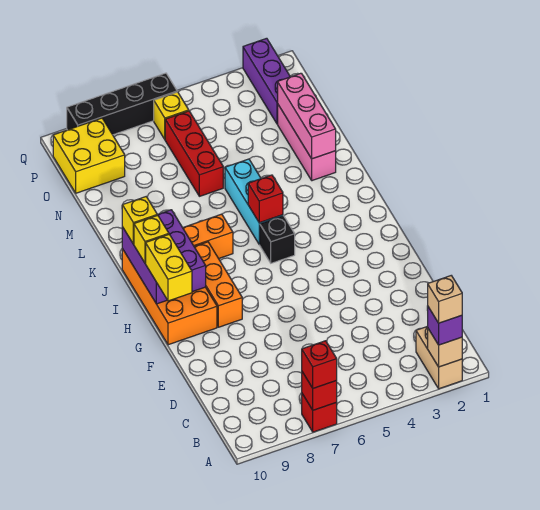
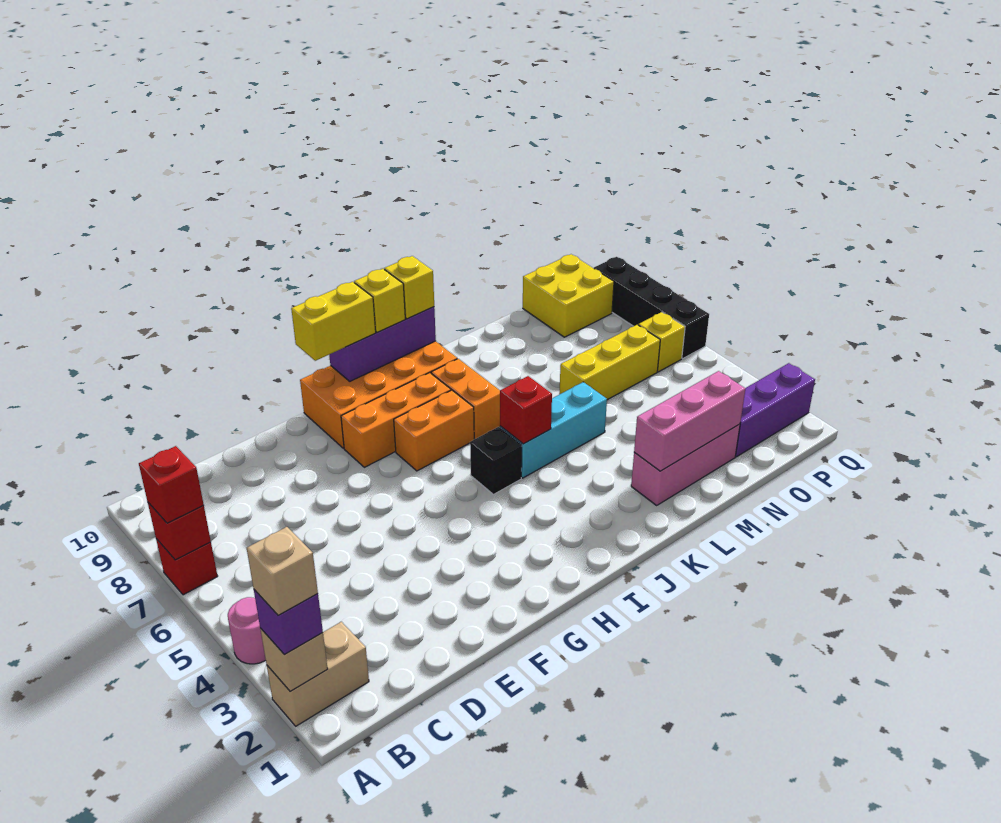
none -> pink round brick A4 level 1
none -> orange brick H7:I7 level 1
purple brick H9:J10 level 2 -> purple brick H10:J10 level 2
red brick M6:O6 level 1 -> yellow brick M6:O6 level 1

